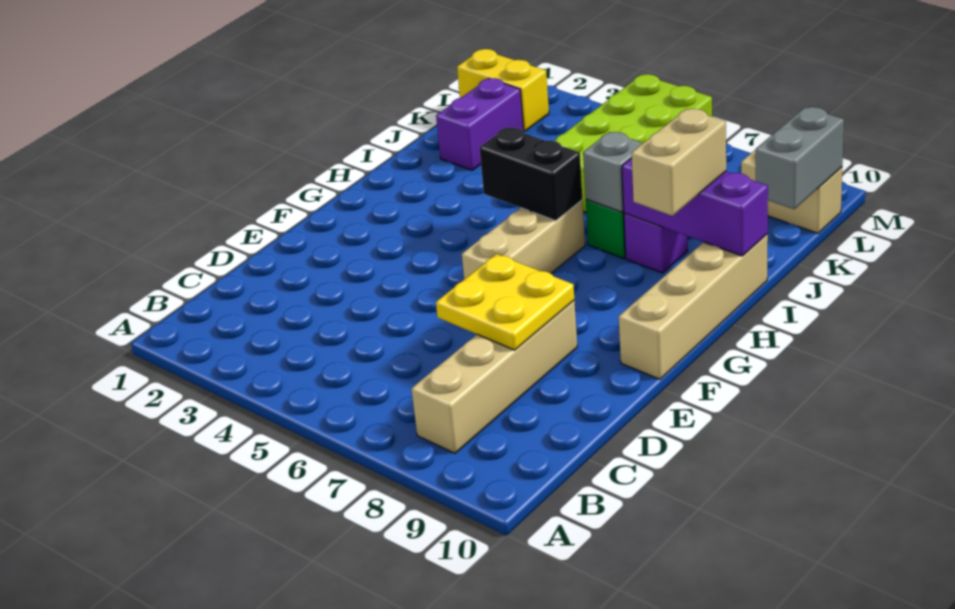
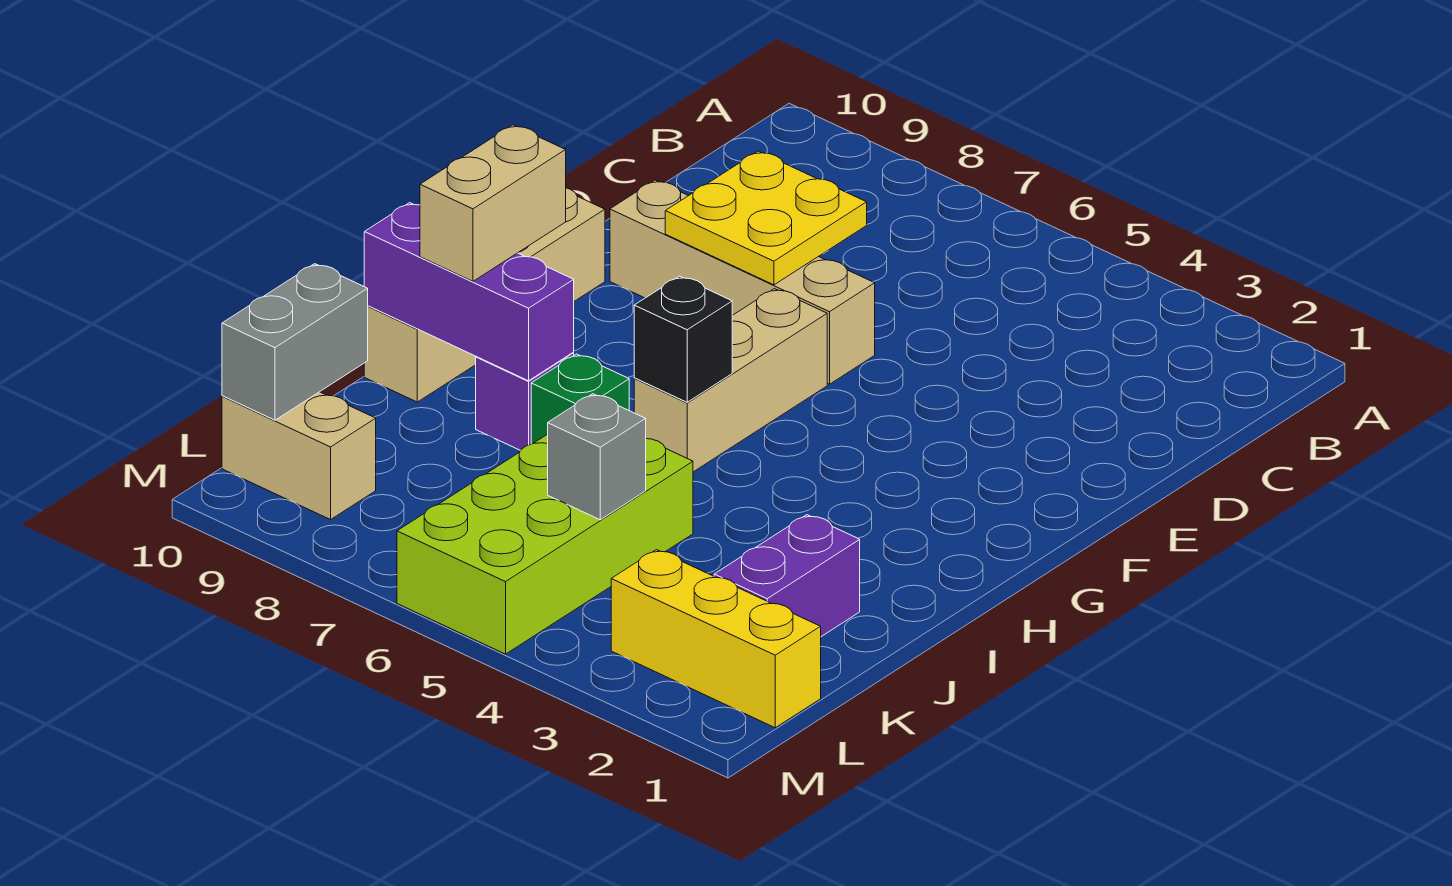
tan brick B8:E8 level 1 -> tan brick E6:E9 level 1
black brick H5:H6 level 2 -> black brick H6 level 2
grey brick I7 level 2 -> grey brick K5 level 2
yellow brick L1:L2 level 1 -> yellow brick L1:L3 level 1

